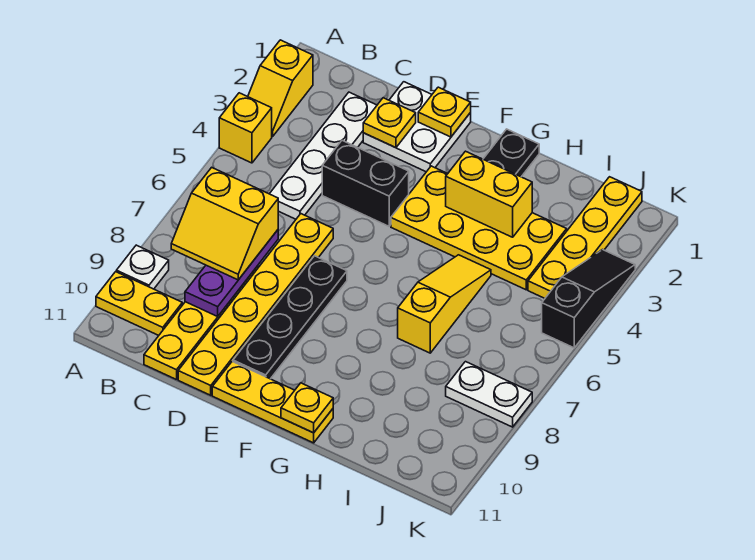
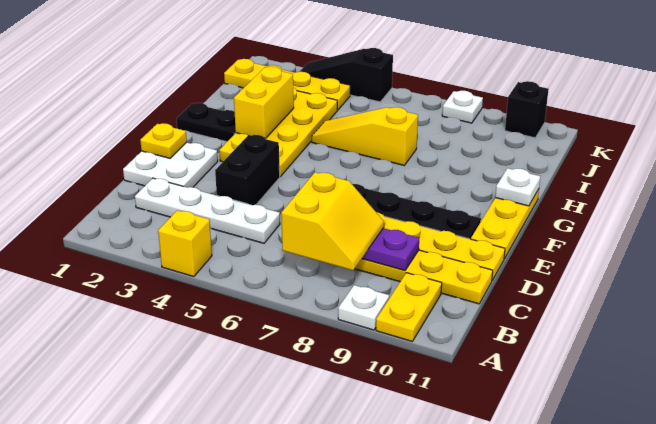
yellow slope A2:A3 level 1 top 2 -> none
yellow plate D2 level 2 -> none
yellow plate G11 level 2 -> white plate G11 level 2
white plate J8:K8 level 1 -> white plate K8 level 1
none -> black brick K10 level 1

